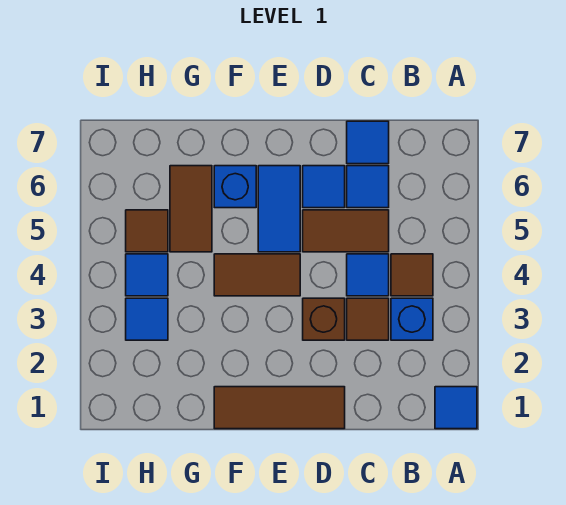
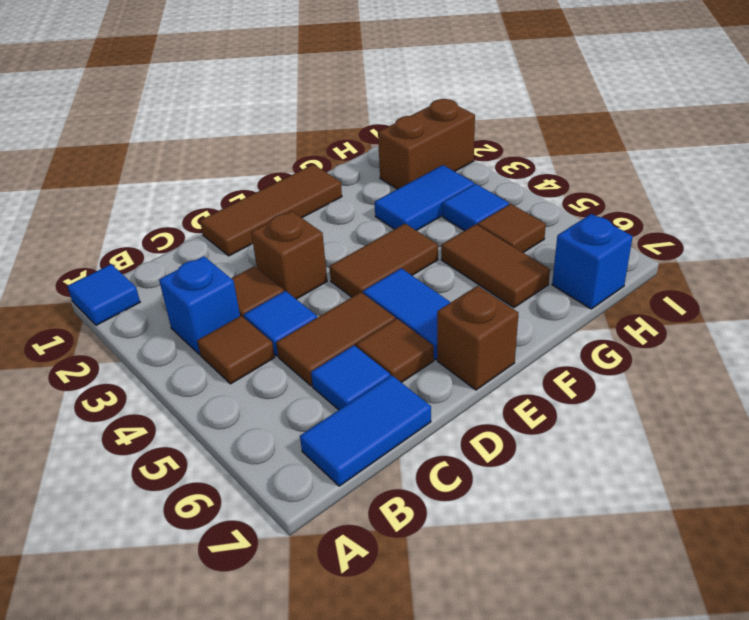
blue tile C7 level 1 -> blue tile B7:C7 level 1
blue tile D6 level 1 -> brown tile D6 level 1
none -> brown brick E7 level 1
blue brick F6 level 1 -> blue brick H7 level 1
none -> brown brick H2:I2 level 1
blue tile H3 level 1 -> blue tile G3:H3 level 1

